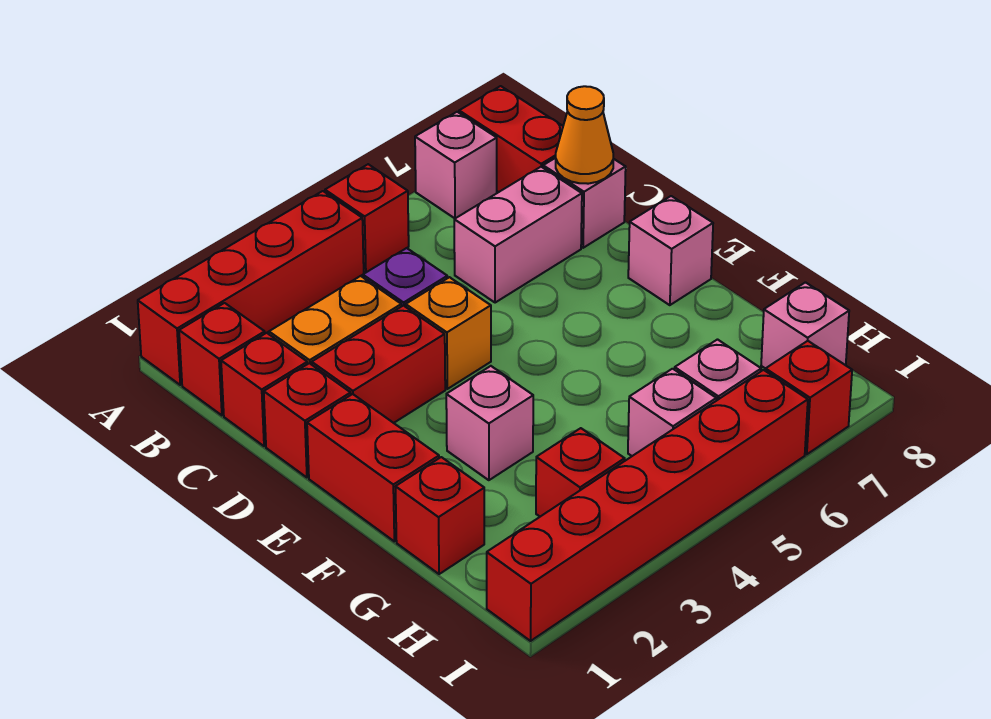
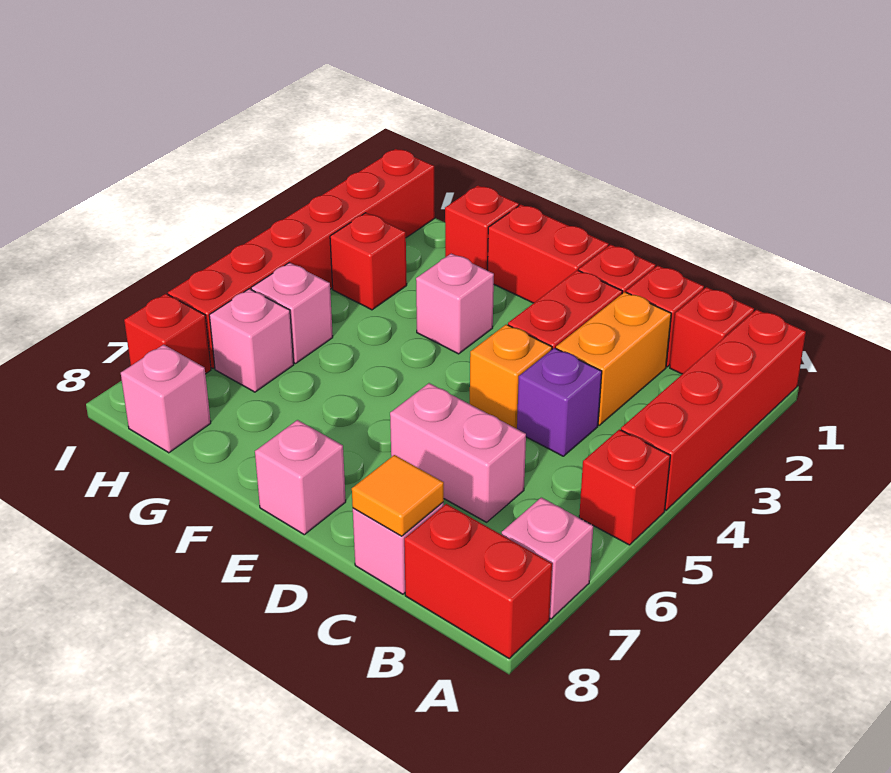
pink brick C6:C7 level 1 -> pink brick C6:D6 level 1
orange cone C8 level 2 -> orange tile C8 level 2

